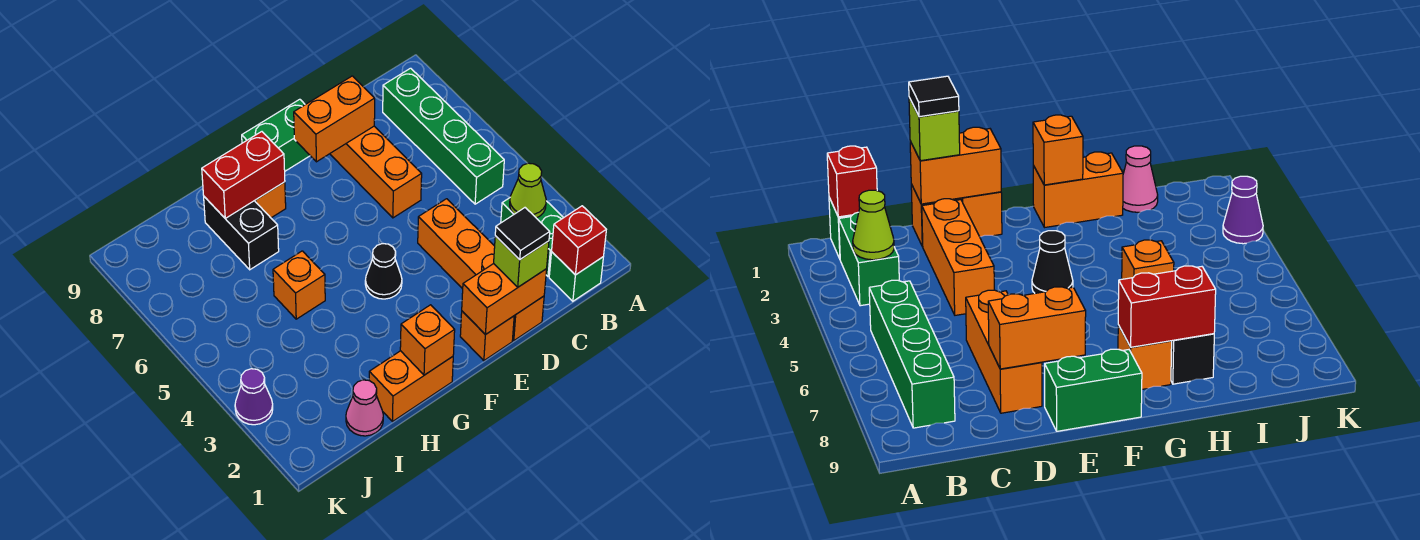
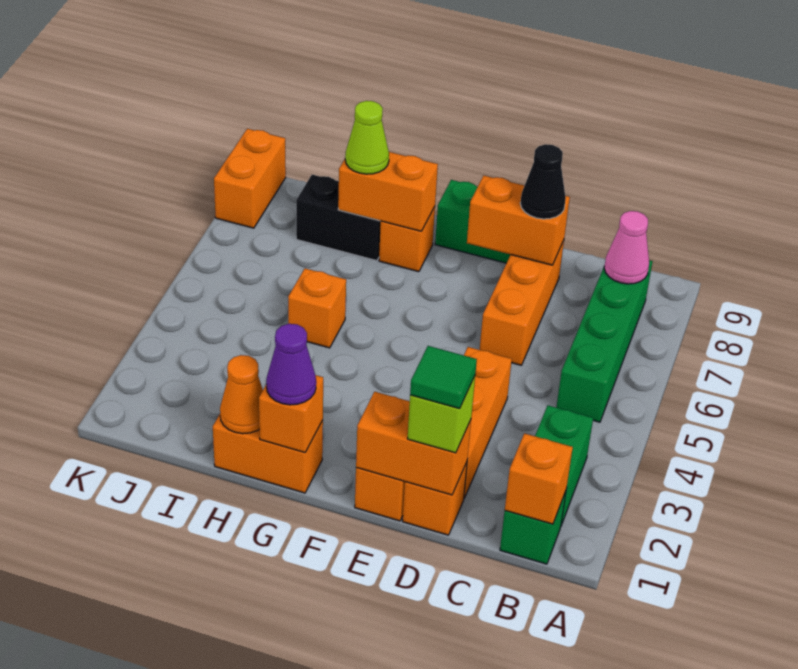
red brick B1 level 2 -> orange brick B1 level 2
lime cone B3 level 2 -> lime cone H8 level 3
black tile D1 level 4 -> green tile D1 level 4
black cone F4 level 1 -> black cone D8 level 3
red brick G8:H8 level 2 -> orange brick G8:H8 level 2
none -> orange cone H1 level 2
black brick H7:H8 level 1 -> black brick H8:I8 level 1
pink cone I1 level 1 -> pink cone B8 level 2
purple cone K3 level 1 -> purple cone G1 level 3
none -> orange brick K8:K9 level 1

